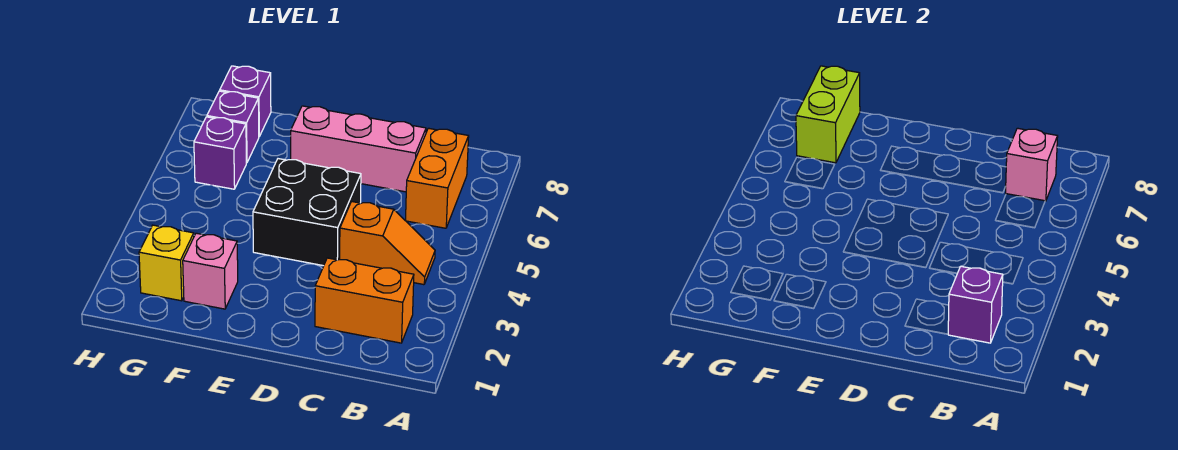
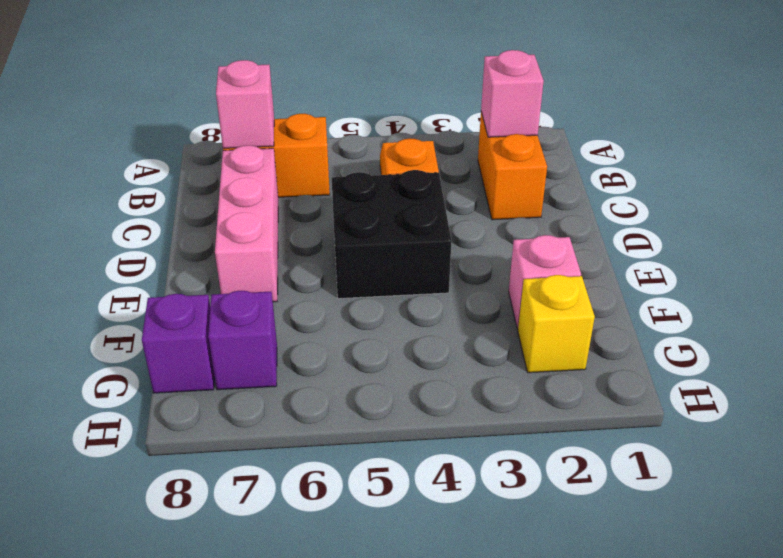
purple brick B2 level 2 -> pink brick B2 level 2
purple brick G6 level 1 -> none
lime brick G7:G8 level 2 -> none

